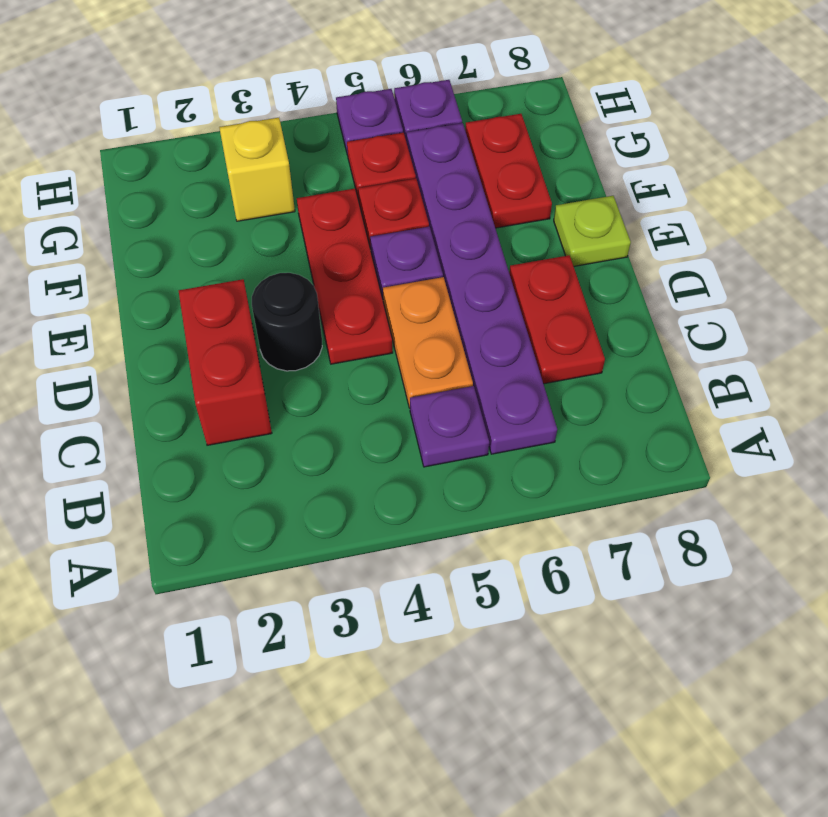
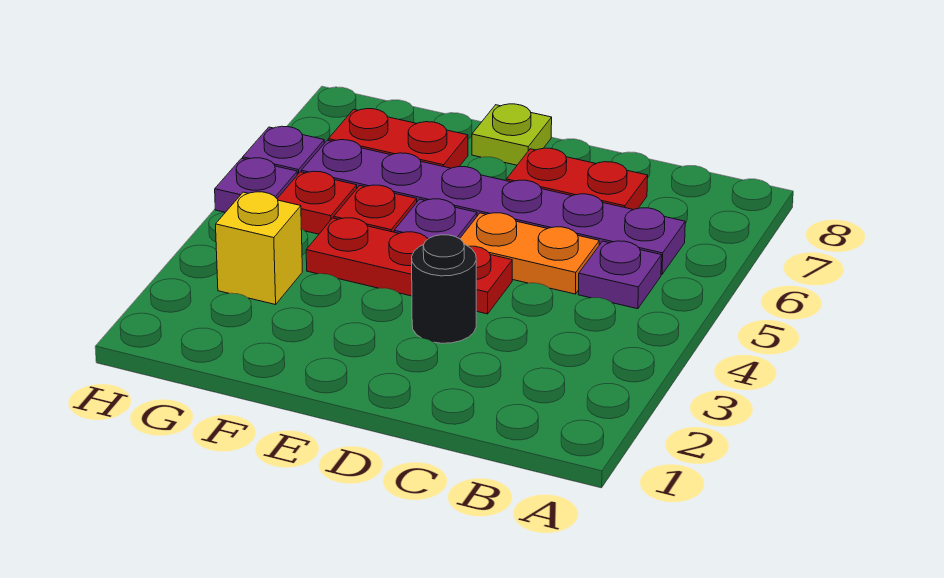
red brick C2:D2 level 1 -> none

